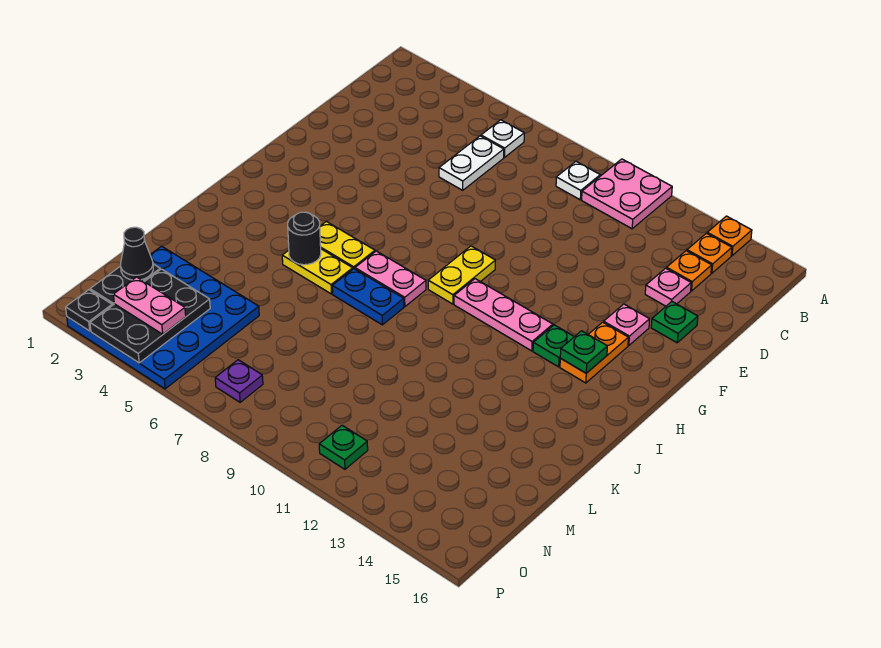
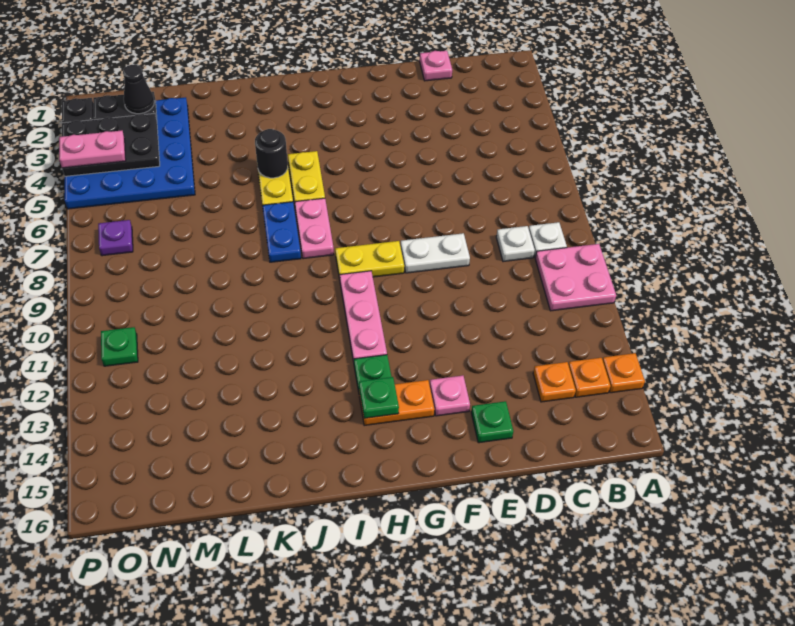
white plate B6 level 1 -> white plate C9 level 1
white plate C6:D6 level 1 -> white plate E9:F9 level 1
pink plate D14 level 1 -> pink plate D1 level 1
pink plate O3:O4 level 3 -> pink plate O4:P4 level 3

